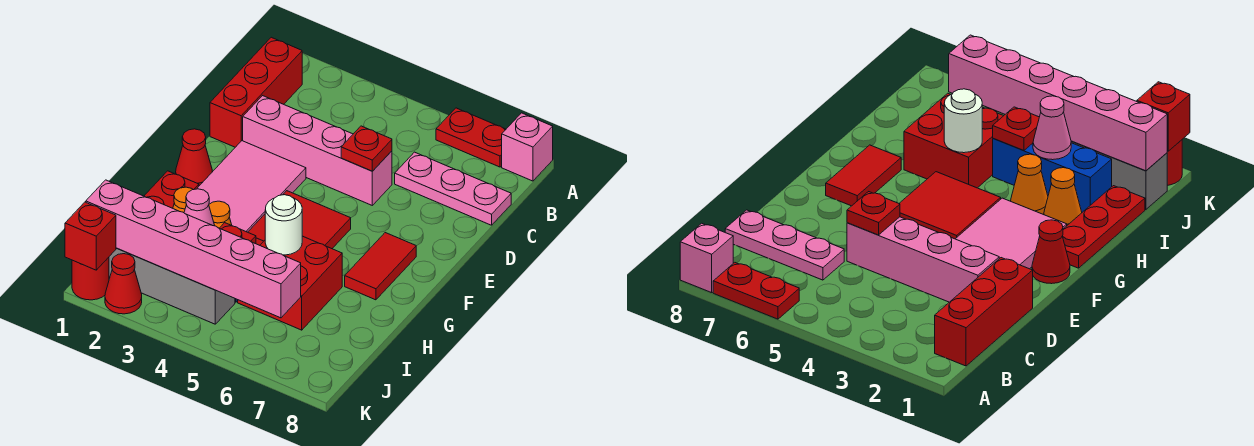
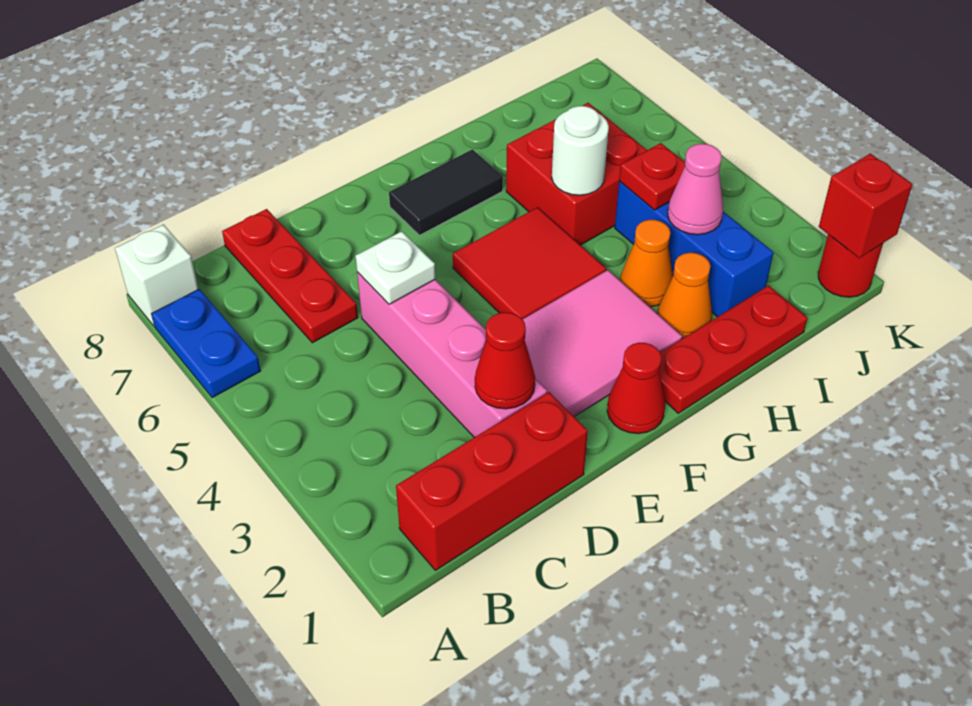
red plate A6:A7 level 1 -> blue plate A6:A7 level 1
pink brick A8 level 1 -> white brick A8 level 1
pink plate C6:C8 level 1 -> red plate C6:C8 level 1
red plate D5 level 2 -> white plate D5 level 2
red tile F7:G7 level 1 -> black tile F7:G7 level 1
grey brick J1:J4 level 1 -> none
pink brick J1:J6 level 2 -> none
red cone K2 level 1 -> red cone D2 level 2

